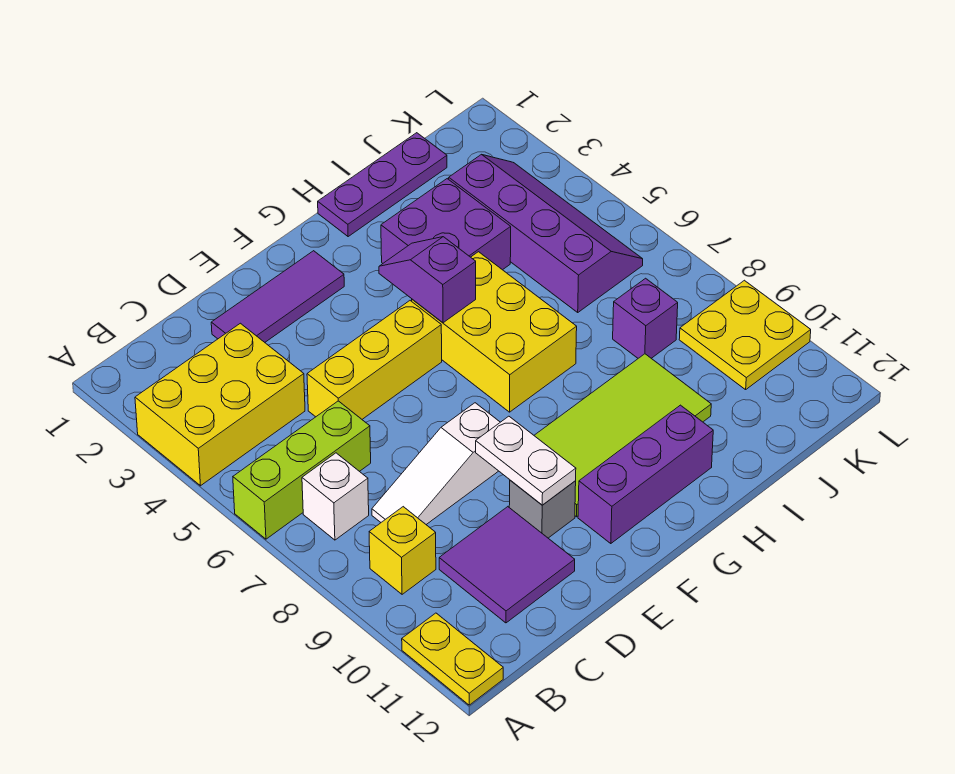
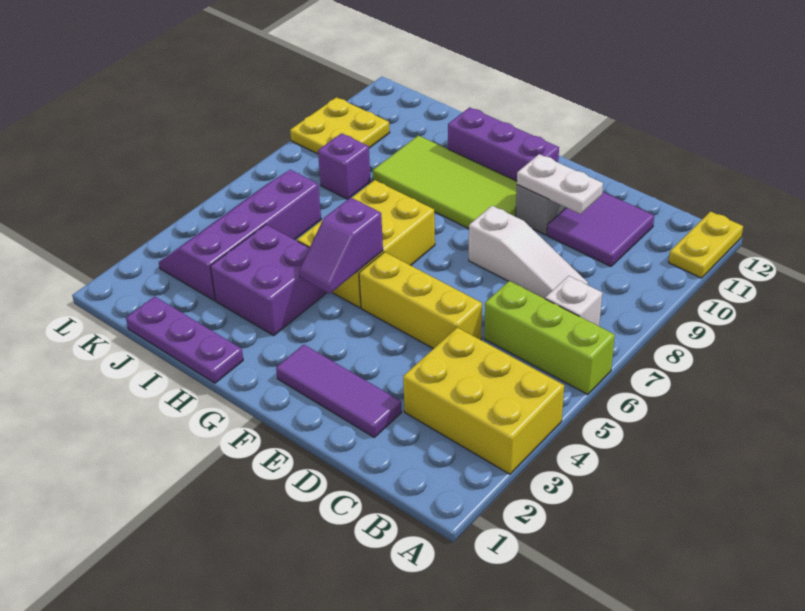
yellow brick B9 level 1 -> none
white plate E9:E10 level 2 -> white plate D10:E10 level 2

